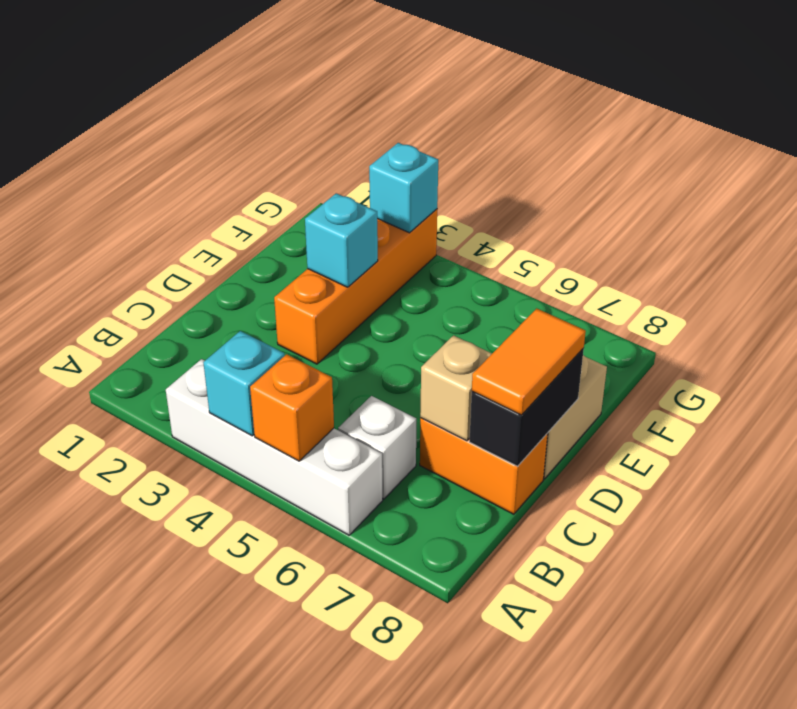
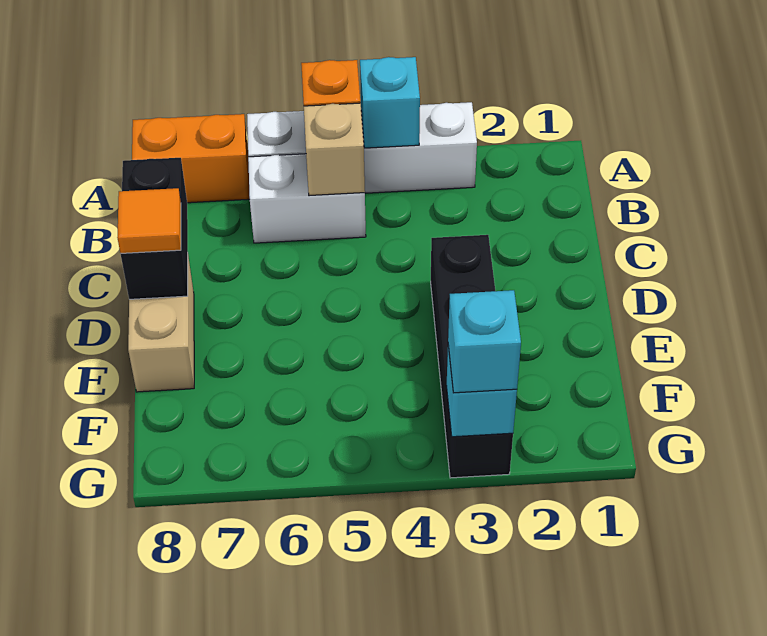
white brick B6 level 1 -> white brick B5:B6 level 1
orange brick C7:C8 level 1 -> orange brick A7:A8 level 1
tan brick C7 level 2 -> tan brick B5 level 2
orange tile C8:D8 level 3 -> orange tile D8 level 3
orange brick D3:G3 level 1 -> black brick D3:G3 level 1
cyan brick E3 level 2 -> cyan brick G3 level 3

